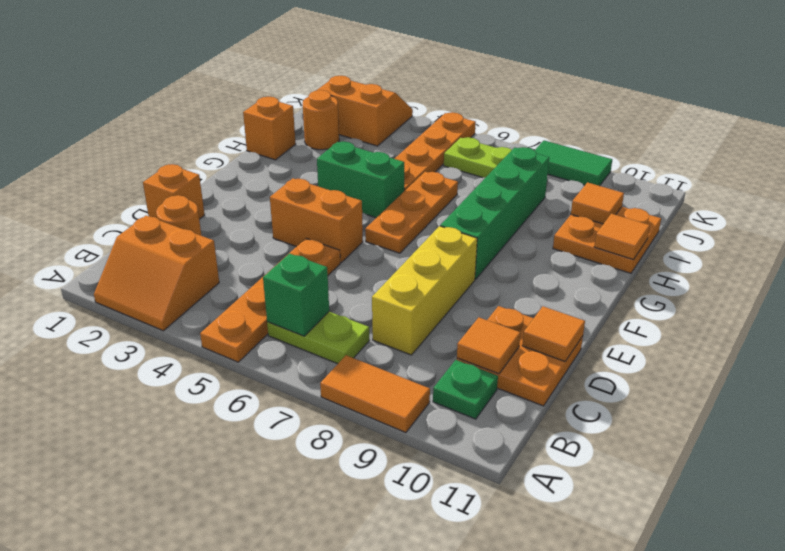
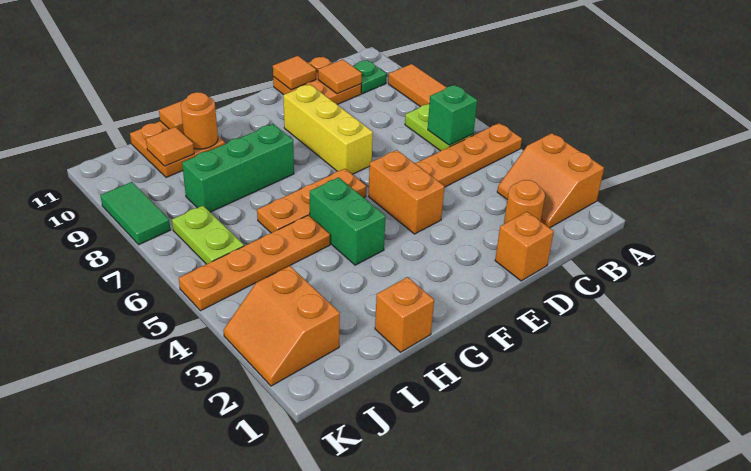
orange slope A2:B3 level 1 top B -> orange slope A2:B3 level 1 top A
yellow brick C8:E8 level 1 -> yellow brick E7:E9 level 1
green brick F8:I8 level 1 -> green brick G8:I8 level 1
orange round brick I2 level 1 -> orange round brick H10 level 2

